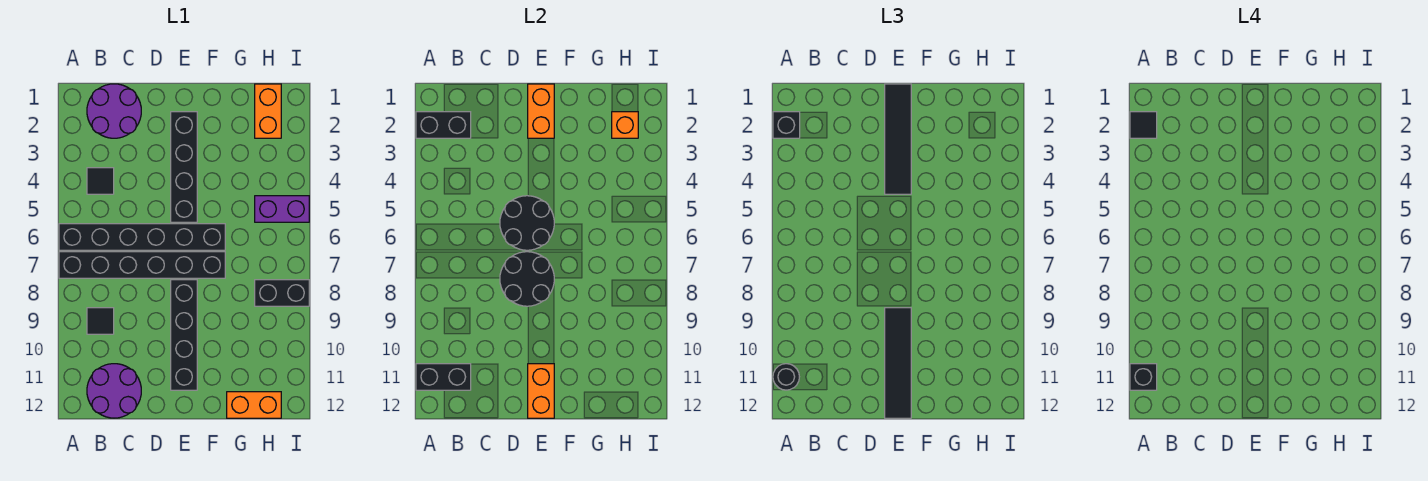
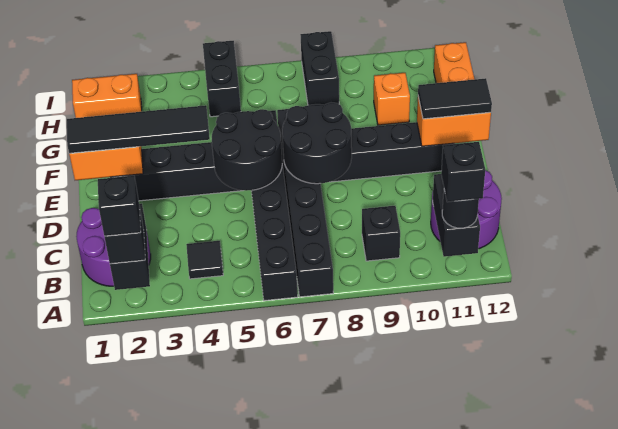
black tile A2 level 4 -> black brick A2 level 4
black tile B9 level 1 -> black brick B9 level 1
black tile E9:E12 level 3 -> black tile E11:E12 level 3
orange brick H2 level 2 -> orange brick G10 level 1
purple brick H5:I5 level 1 -> black brick H5:I5 level 1

